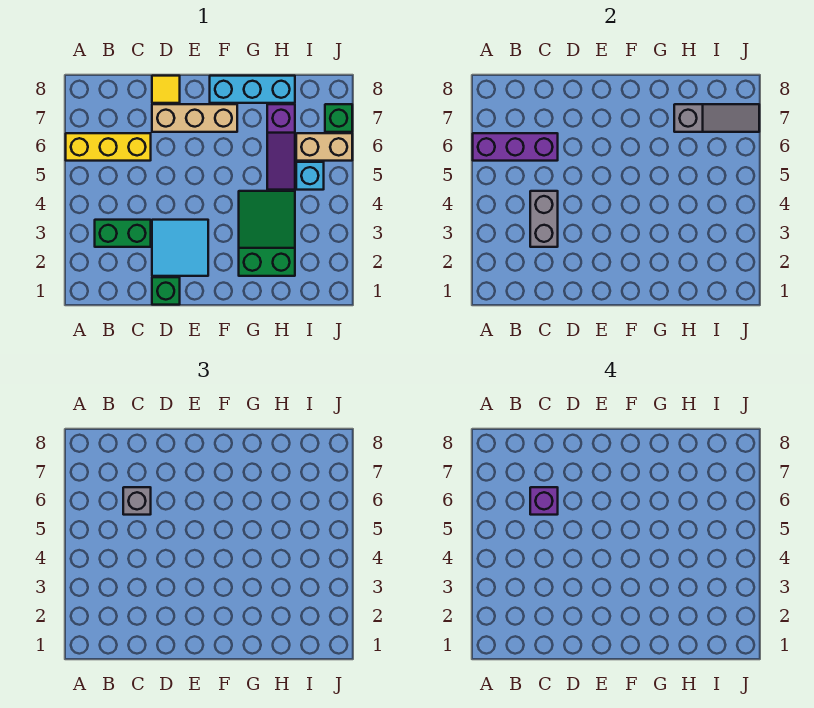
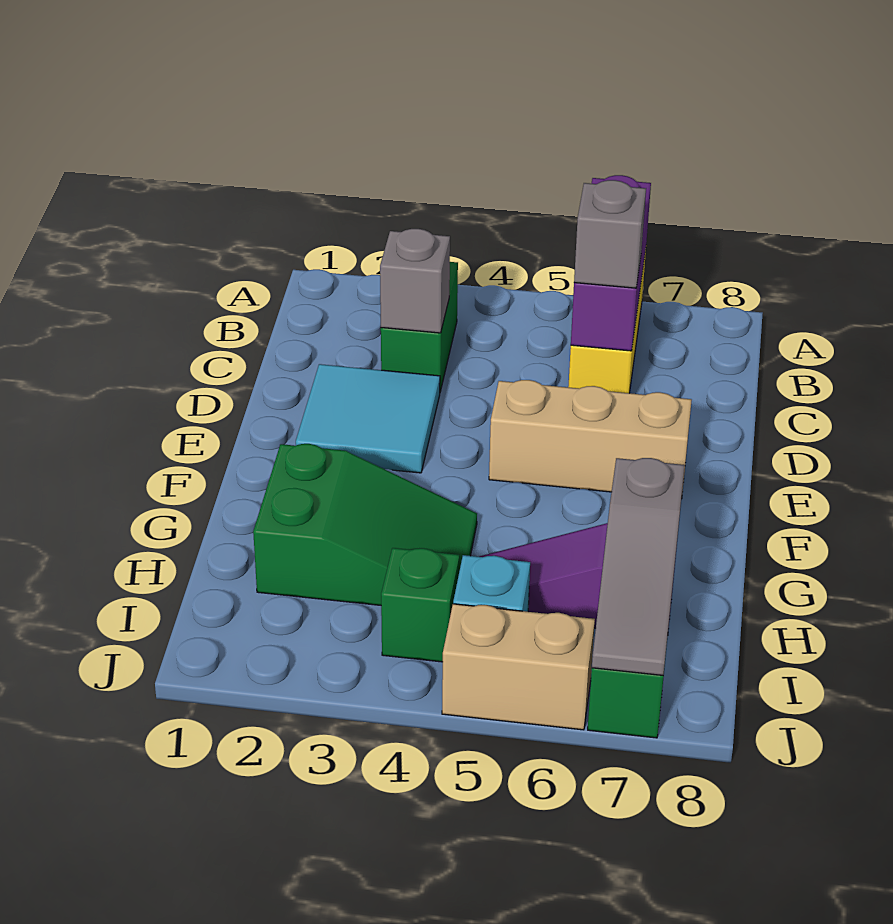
grey brick C3:C4 level 2 -> grey brick C3 level 2
purple brick C6 level 4 -> none
green brick D1 level 1 -> green brick I4 level 1
tan brick D7:F7 level 1 -> tan brick E5:E7 level 1
yellow tile D8 level 1 -> none
cyan brick F8:H8 level 1 -> none
tan brick I6:J6 level 1 -> tan brick J5:J6 level 1

